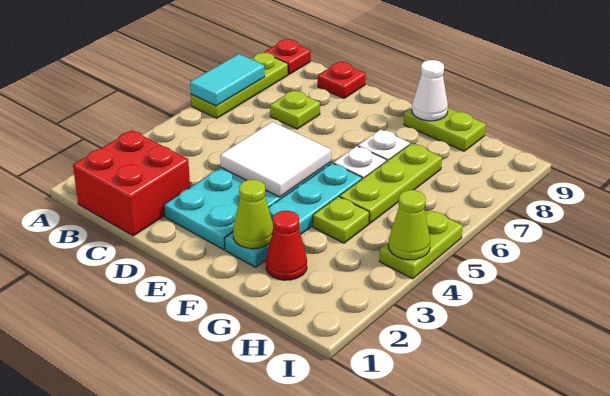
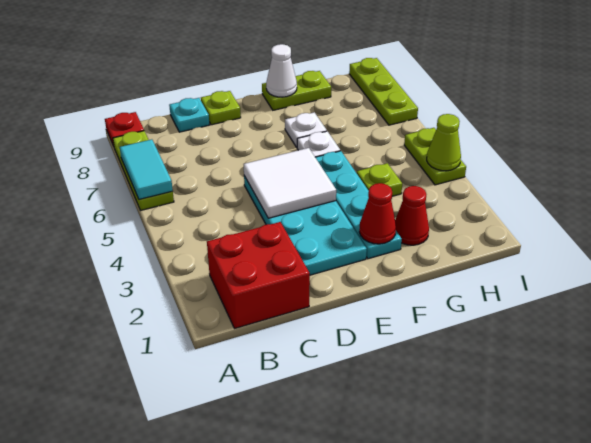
lime plate C7 level 1 -> lime plate D9 level 1
red plate C9 level 1 -> cyan plate C9 level 1
lime cone F2 level 2 -> red cone F2 level 2
lime plate G5:G7 level 1 -> lime plate I7:I9 level 1

